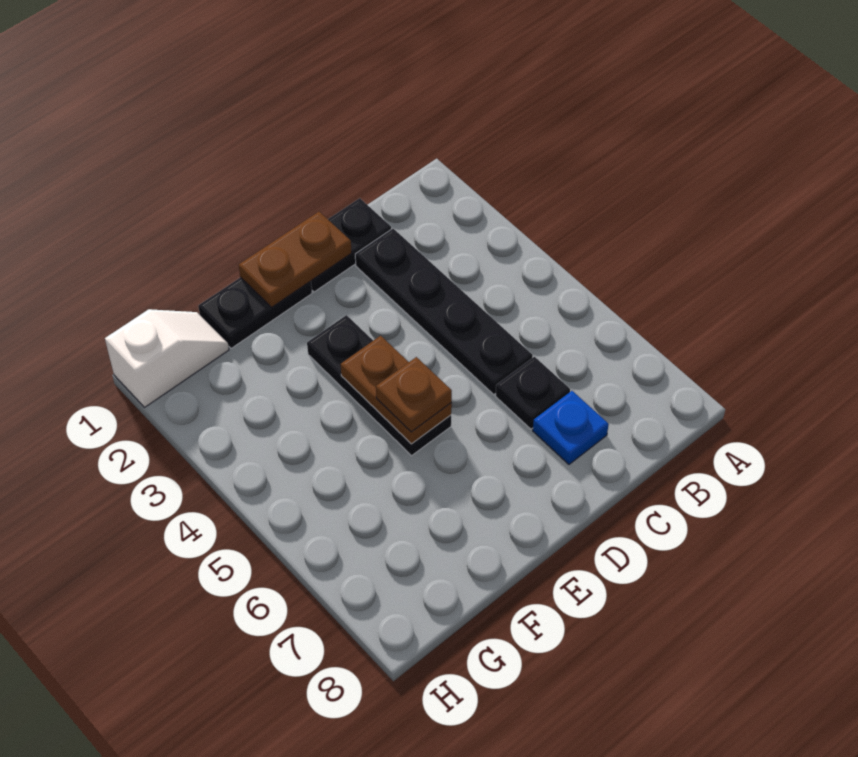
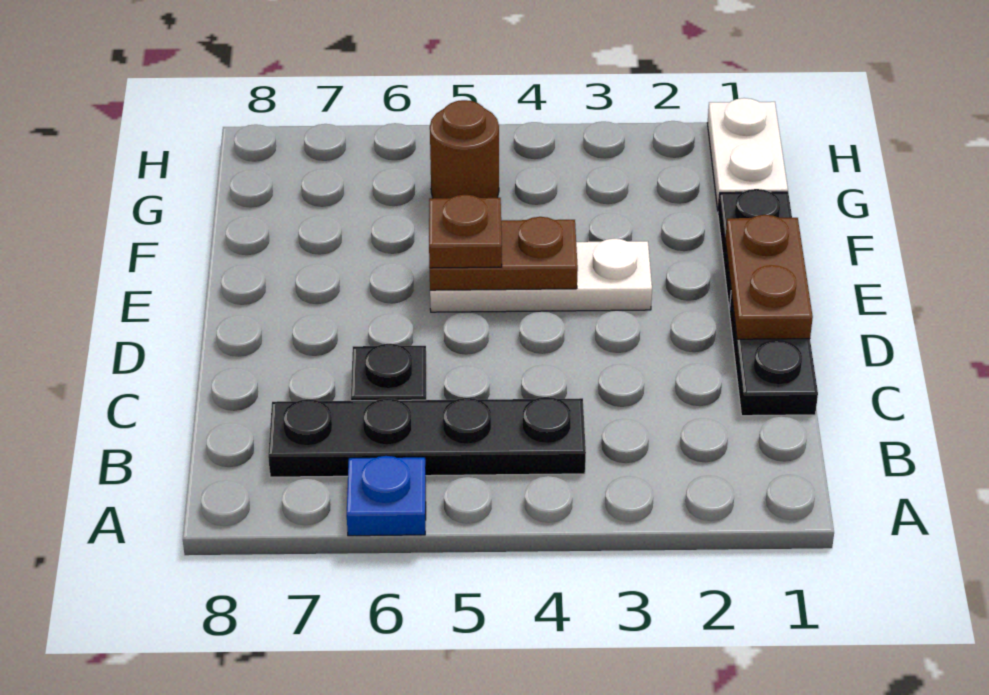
black plate C2:C5 level 1 -> black plate B4:B7 level 1
blue plate C7 level 1 -> blue plate A6 level 1
black plate E3:E5 level 1 -> white plate E3:E5 level 1
white slope G1:H1 level 1 top H -> white plate G1:H1 level 1
none -> brown round brick G5 level 1

